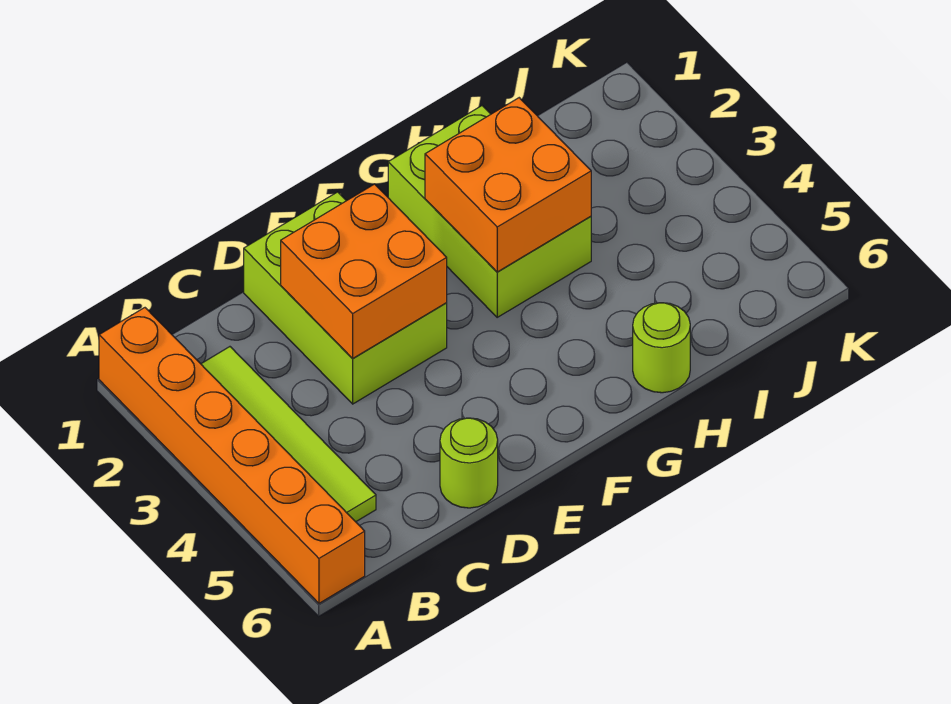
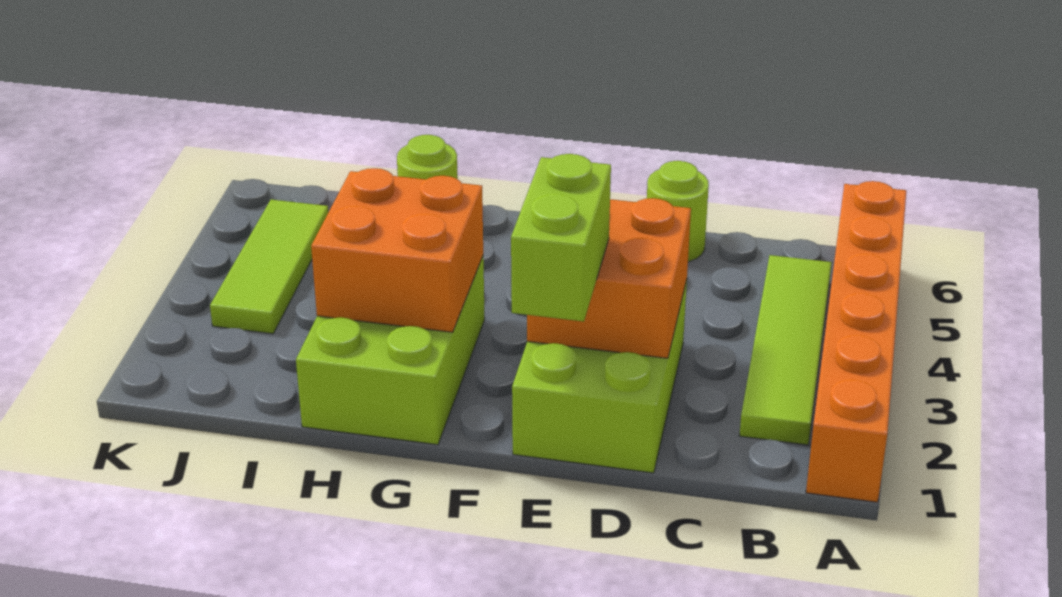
none -> lime brick E1:E2 level 3
none -> lime tile J3:J5 level 1

